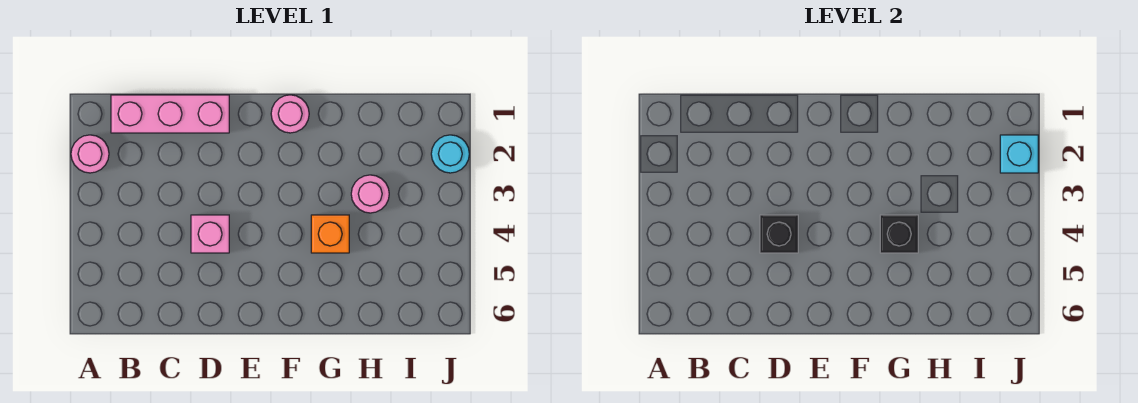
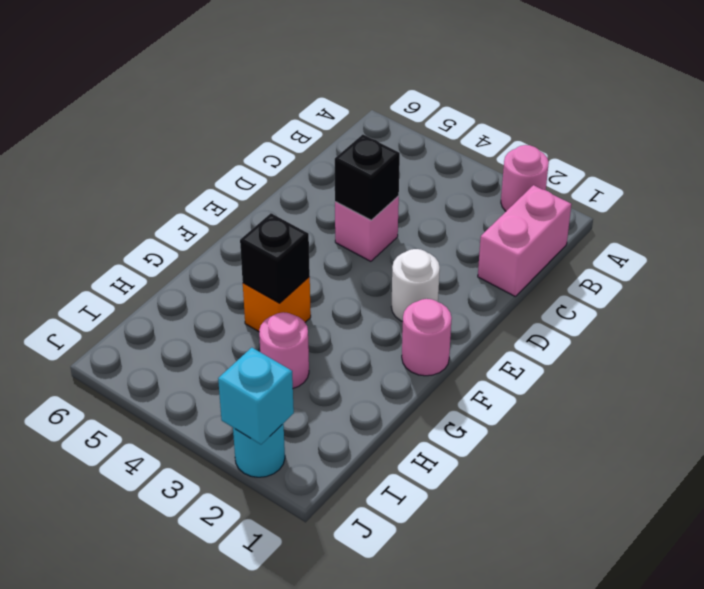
pink brick B1:D1 level 1 -> pink brick B1:C1 level 1
none -> white round brick E2 level 1

